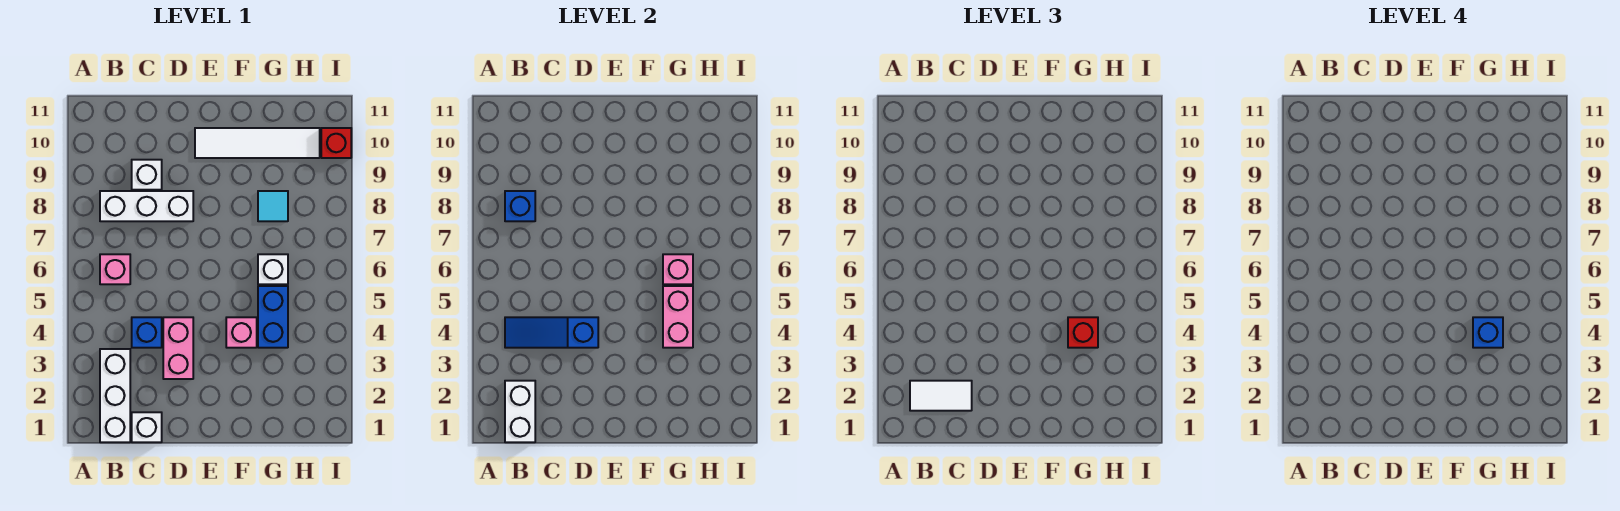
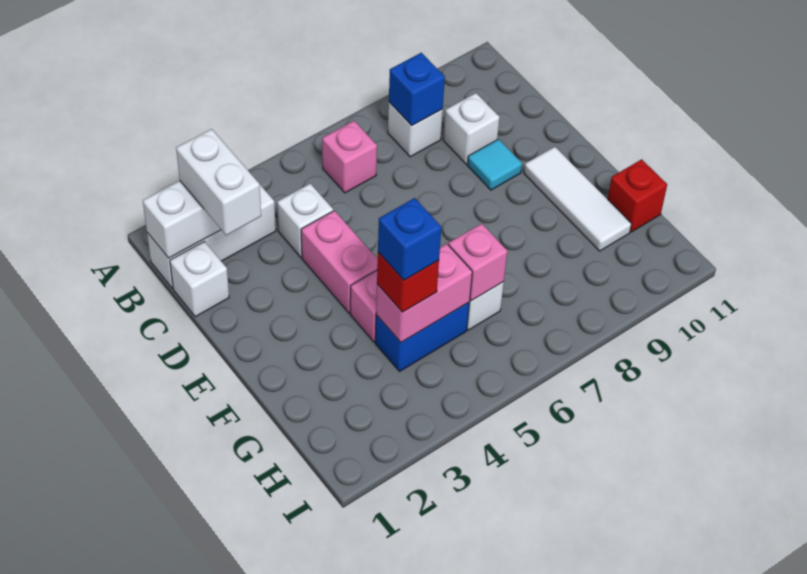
white tile B2:C2 level 3 -> white brick B2:C2 level 3
blue slope B4:D4 level 2 top D -> none
white brick B8:D8 level 1 -> white brick B8 level 1
blue brick C4 level 1 -> white brick C4 level 1
pink brick D3:D4 level 1 -> pink brick D4:E4 level 1
white tile E10:H10 level 1 -> white tile E10:G10 level 1
cyan tile G8 level 1 -> cyan tile D9 level 1
red brick I10 level 1 -> red brick G11 level 1

